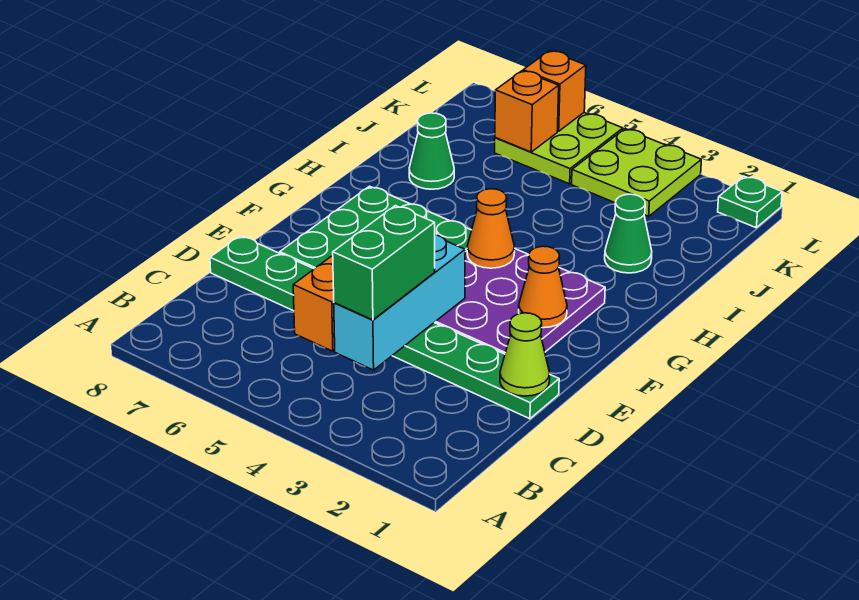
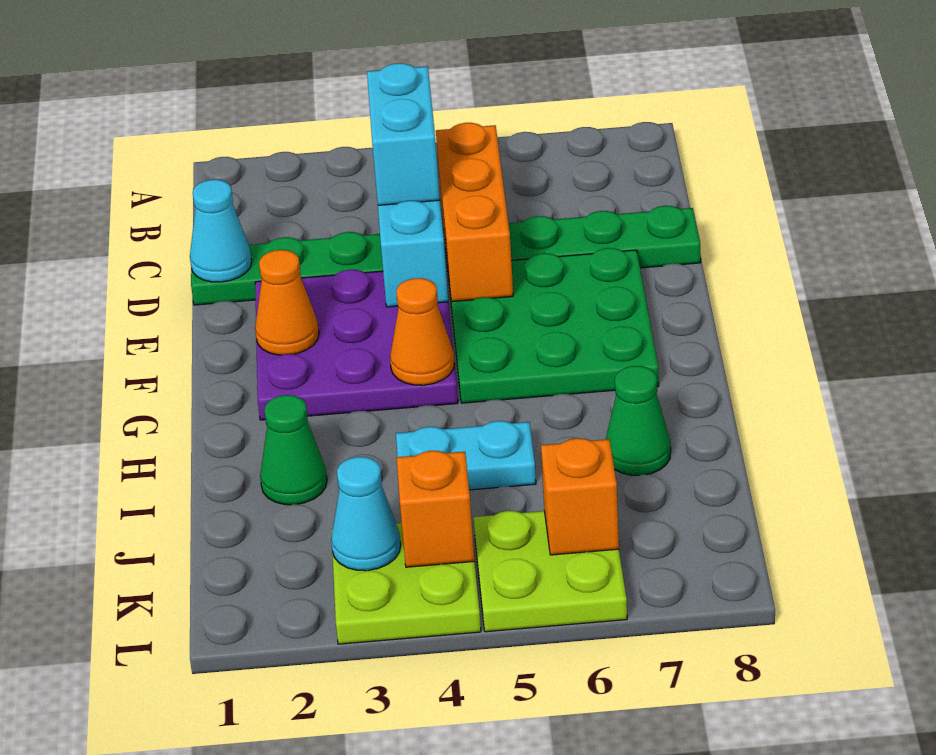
green brick C4:D4 level 3 -> cyan brick C4:D4 level 3
lime cone D1 level 2 -> cyan cone D1 level 2
none -> cyan plate I4:I5 level 1
none -> cyan cone K3 level 2
green plate L1 level 1 -> none
orange brick L6 level 2 -> orange brick K4 level 2

